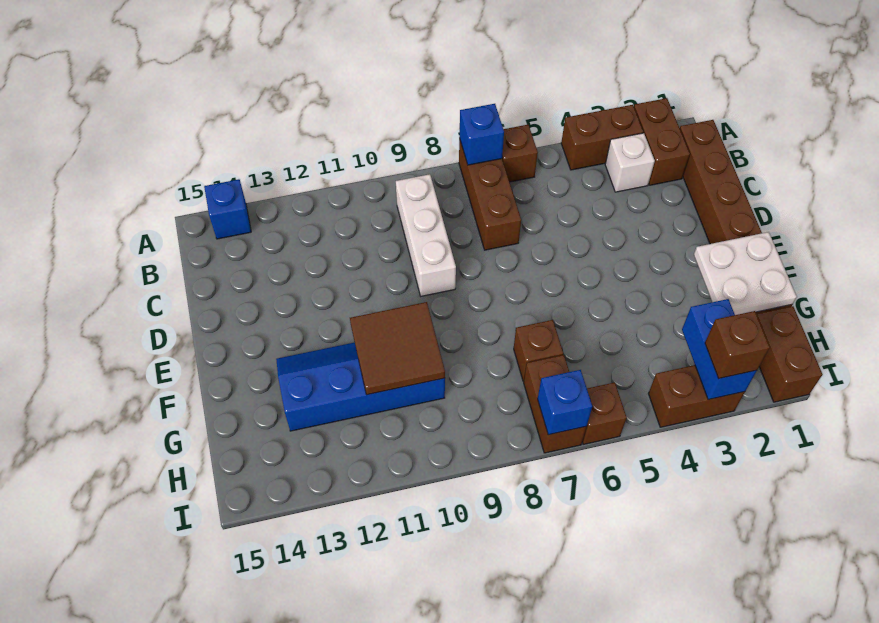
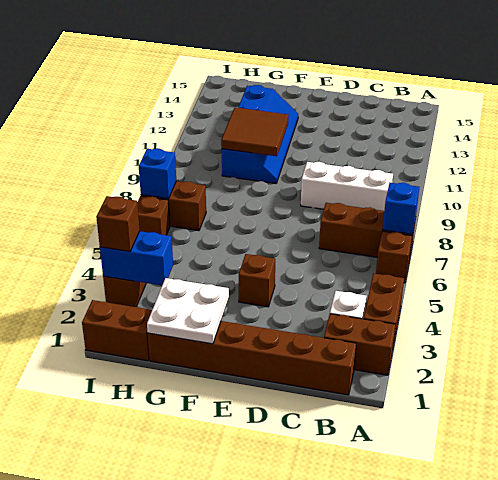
blue brick A14 level 1 -> none
brown brick G7 level 1 -> brown brick E4 level 1

